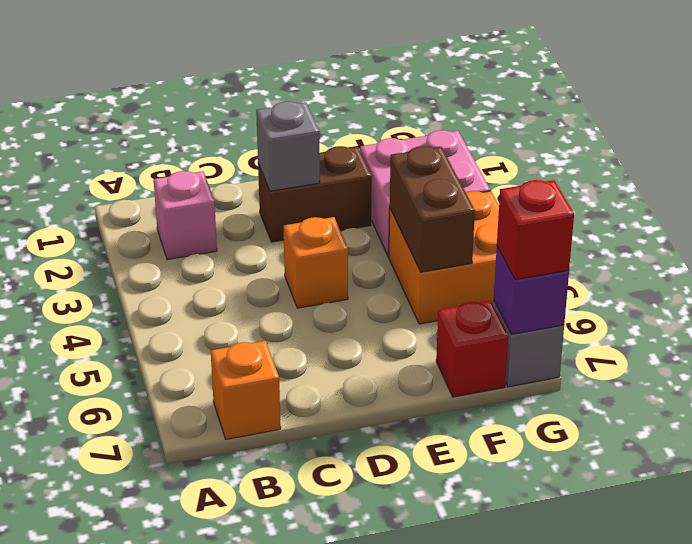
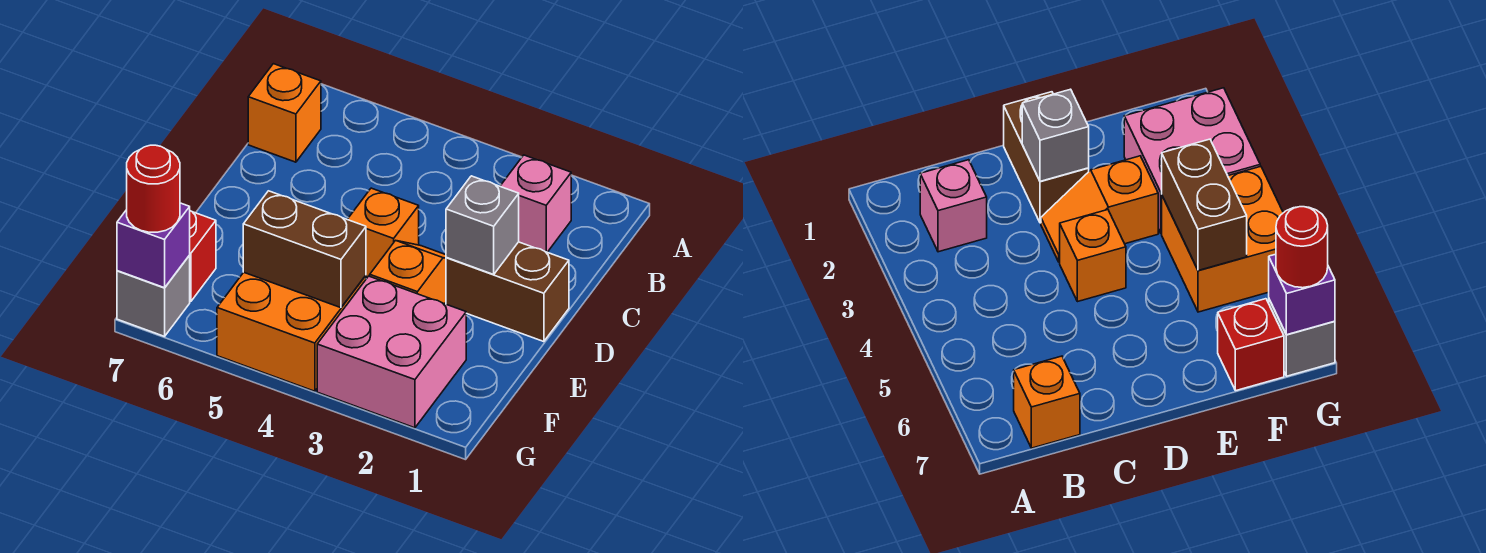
brown brick D2:E2 level 1 -> brown brick D1:D2 level 1
none -> orange slope D3:E3 level 1 top E
red brick G7 level 3 -> red round brick G7 level 3

